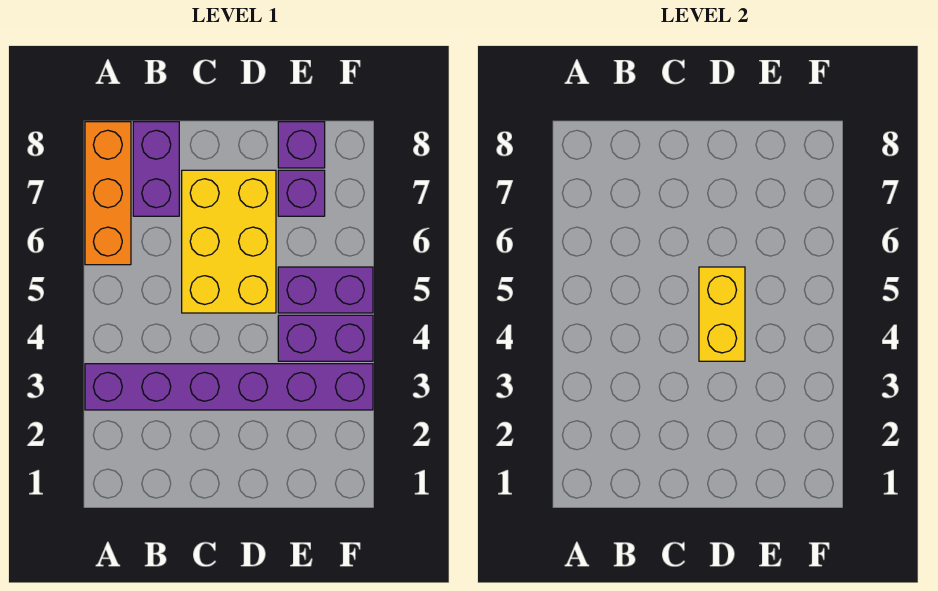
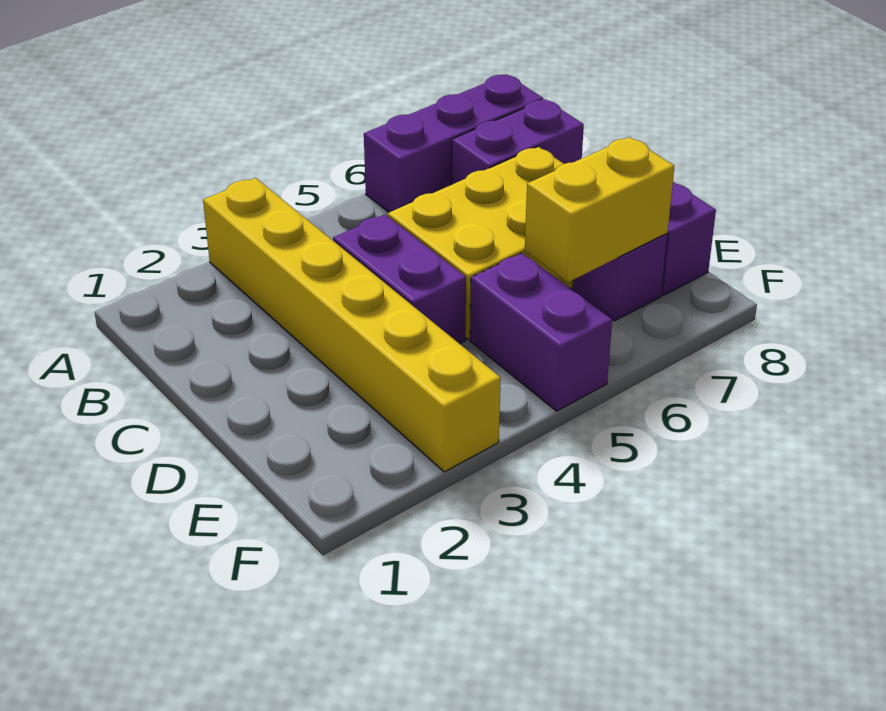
purple brick A3:F3 level 1 -> yellow brick A3:F3 level 1
orange brick A6:A8 level 1 -> purple brick A6:A8 level 1
yellow brick D4:D5 level 2 -> yellow brick E6:E7 level 2
purple brick E4:F4 level 1 -> purple brick C4:D4 level 1

